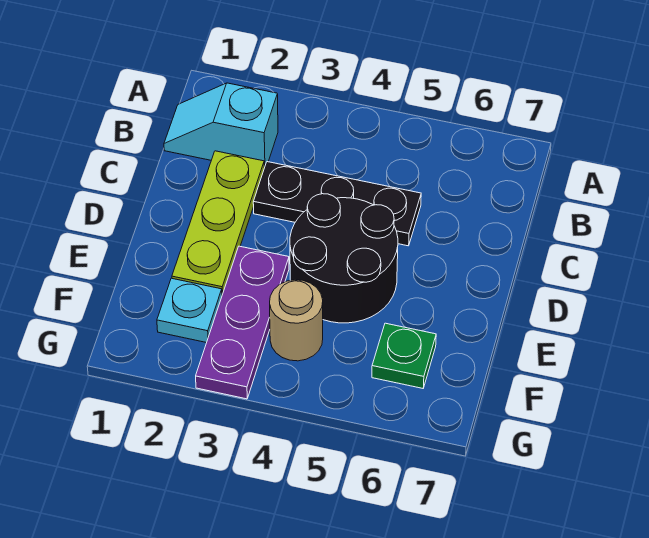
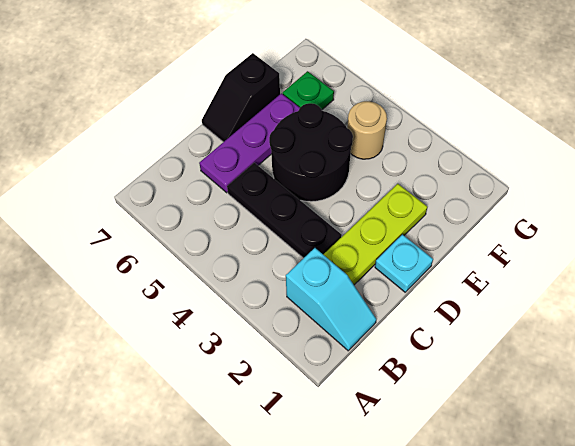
none -> black slope D7:E7 level 1 top E
purple plate E3:G3 level 1 -> purple plate C6:E6 level 1
cyan plate F2 level 1 -> cyan plate D1 level 1

